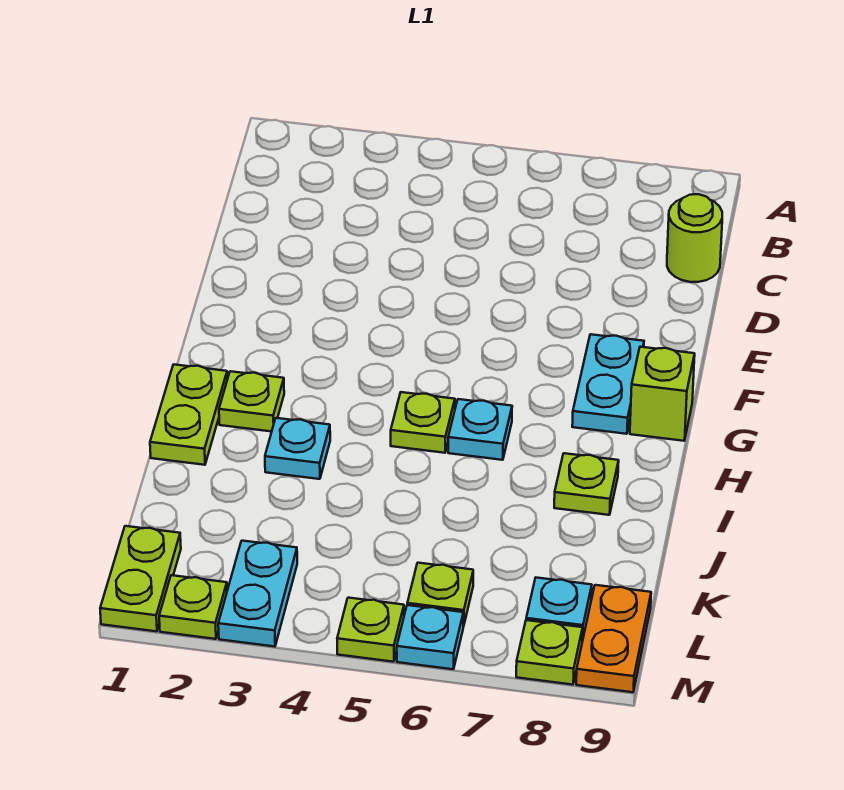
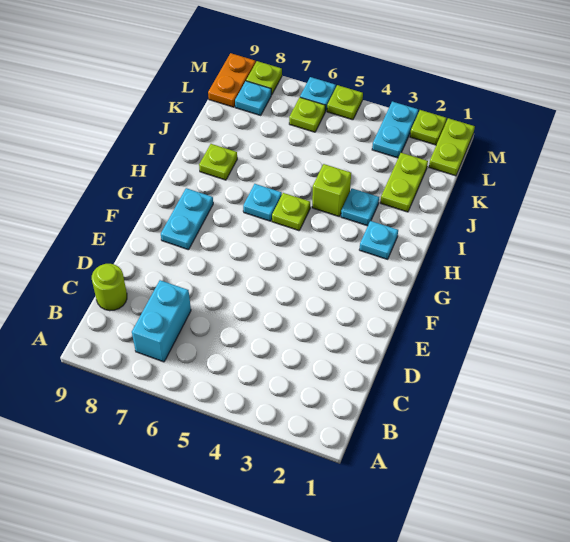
none -> cyan brick B7:C7 level 1
lime brick G9 level 1 -> lime brick I4 level 1
lime plate H1:I1 level 1 -> lime plate J2:K2 level 1
lime plate H2 level 1 -> cyan plate H2 level 1

